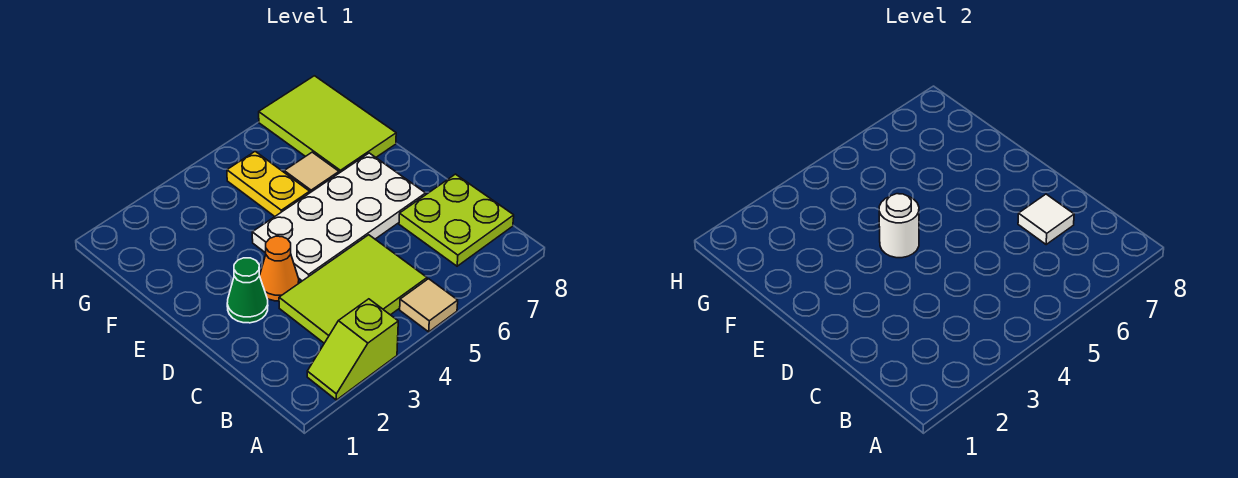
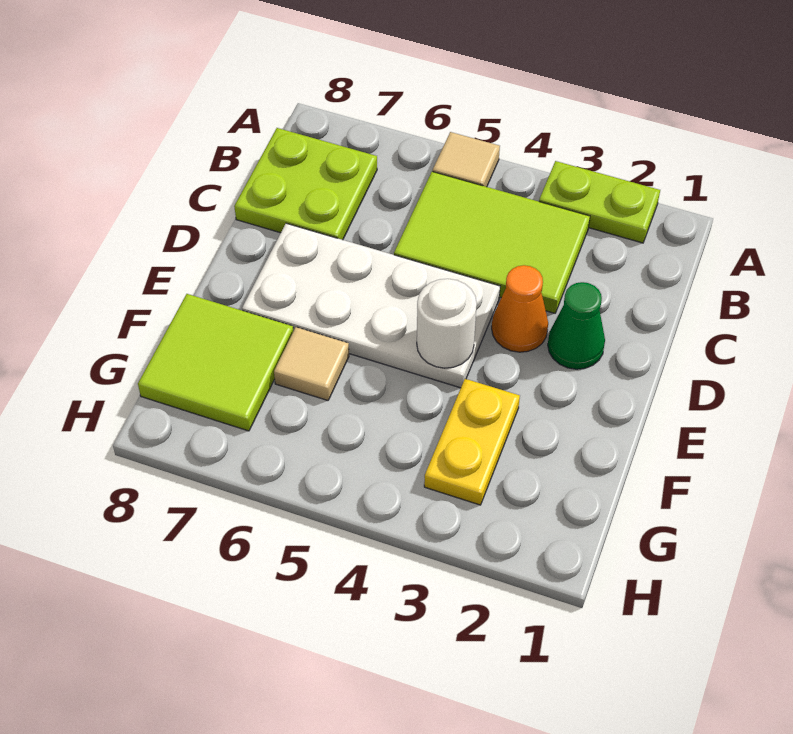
lime slope A2:A3 level 1 top 3 -> lime plate A2:A3 level 1
white tile C7 level 2 -> none
yellow plate F5:G5 level 1 -> yellow plate F3:G3 level 1
lime tile F7:H8 level 1 -> lime tile F7:G8 level 1

